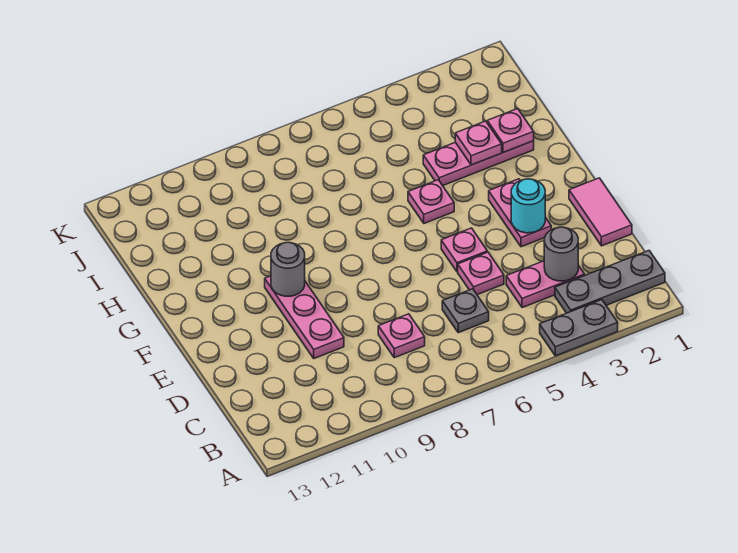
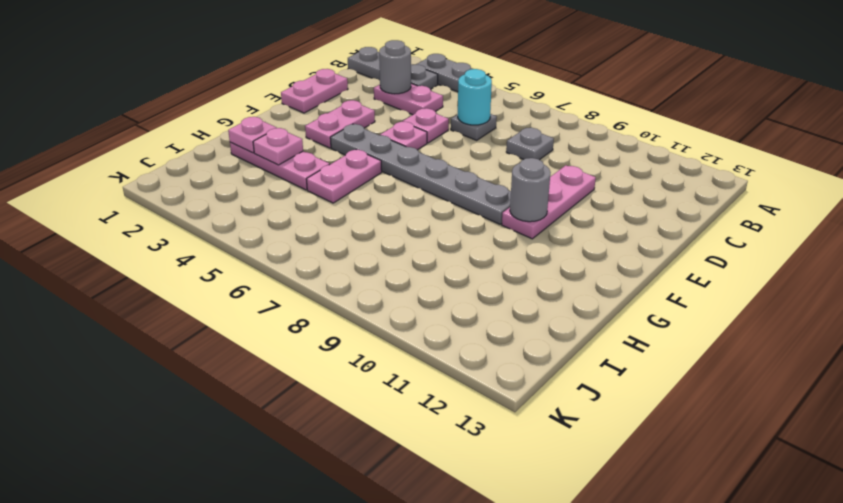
pink plate C8 level 1 -> grey plate C8 level 1
pink tile D1:E1 level 1 -> pink plate D1:E1 level 1
cyan round brick E3 level 2 -> cyan round brick C6 level 2
none -> grey plate F4:F9 level 1
pink plate G5 level 1 -> pink plate G5:H5 level 1

